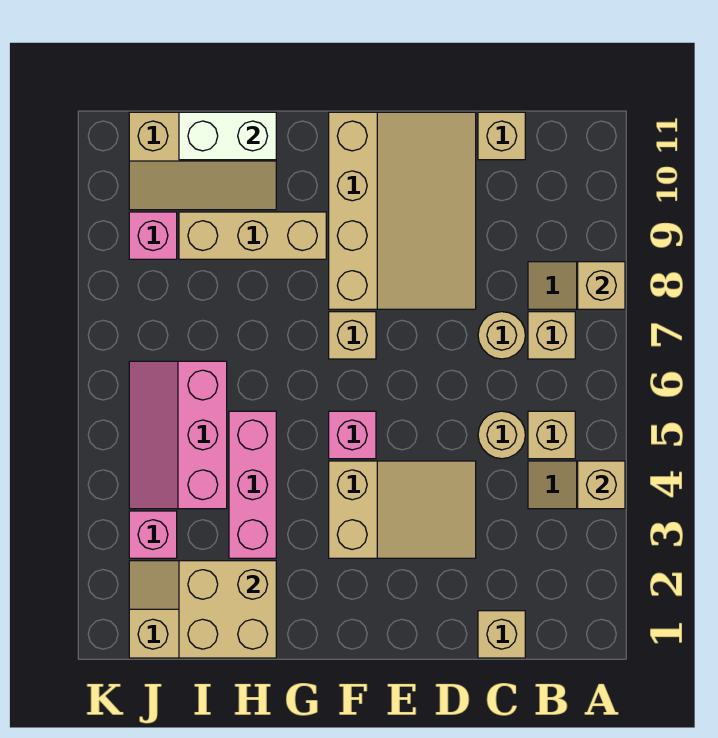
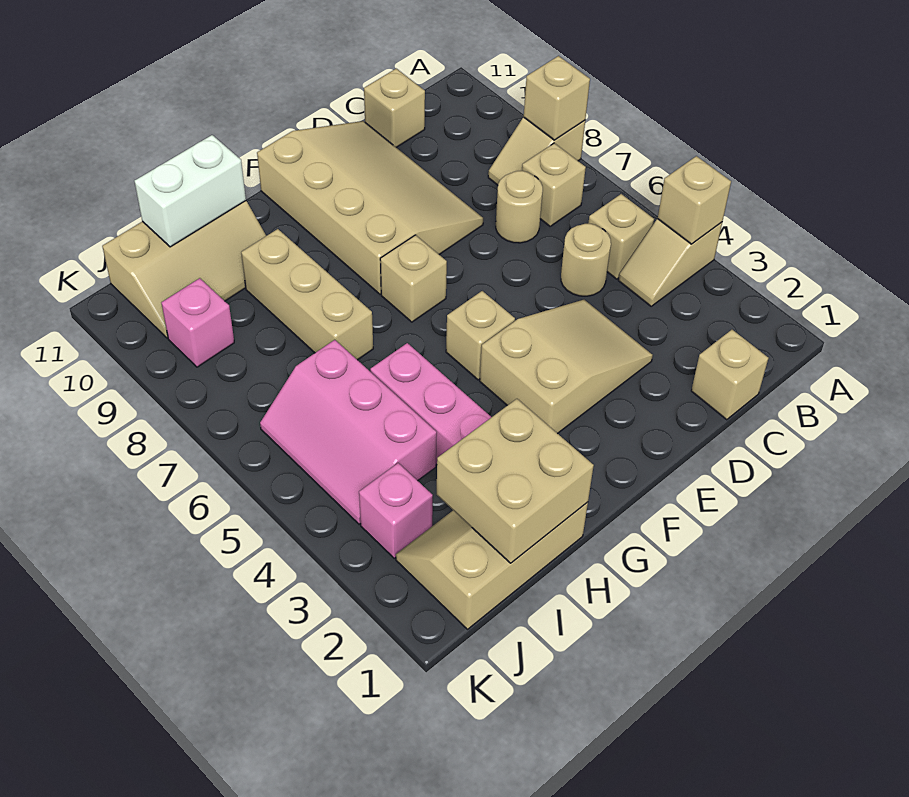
pink brick F5 level 1 -> tan brick F5 level 1
tan brick G9:I9 level 1 -> tan brick H7:H9 level 1

